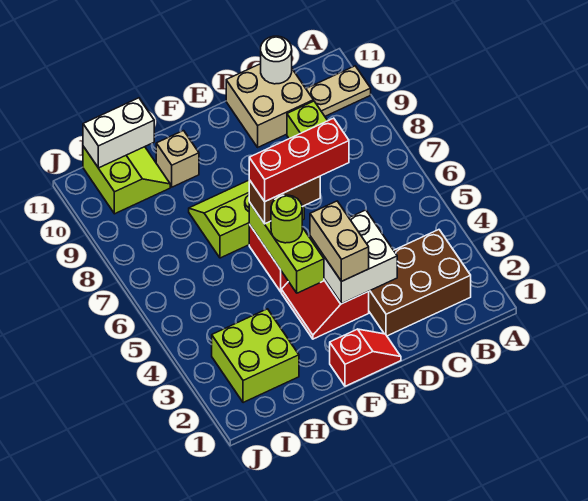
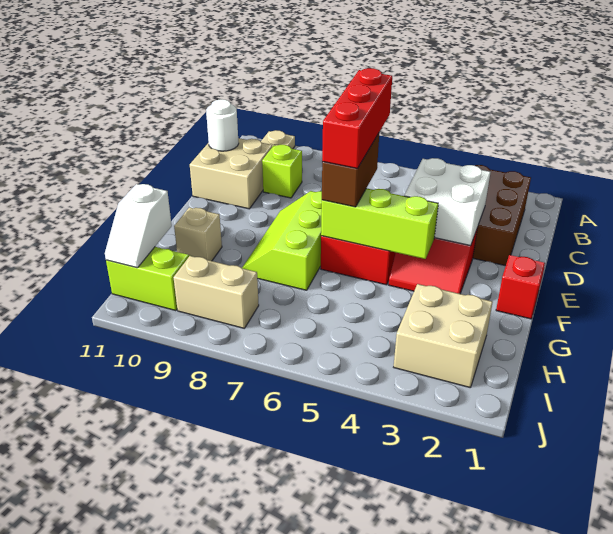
tan brick E3:E4 level 3 -> tan brick I8:I9 level 1
lime round brick F5 level 3 -> none
lime brick H2:I3 level 1 -> tan brick H2:I3 level 1
white brick H11:I11 level 2 -> white slope H11:I11 level 2 top H

